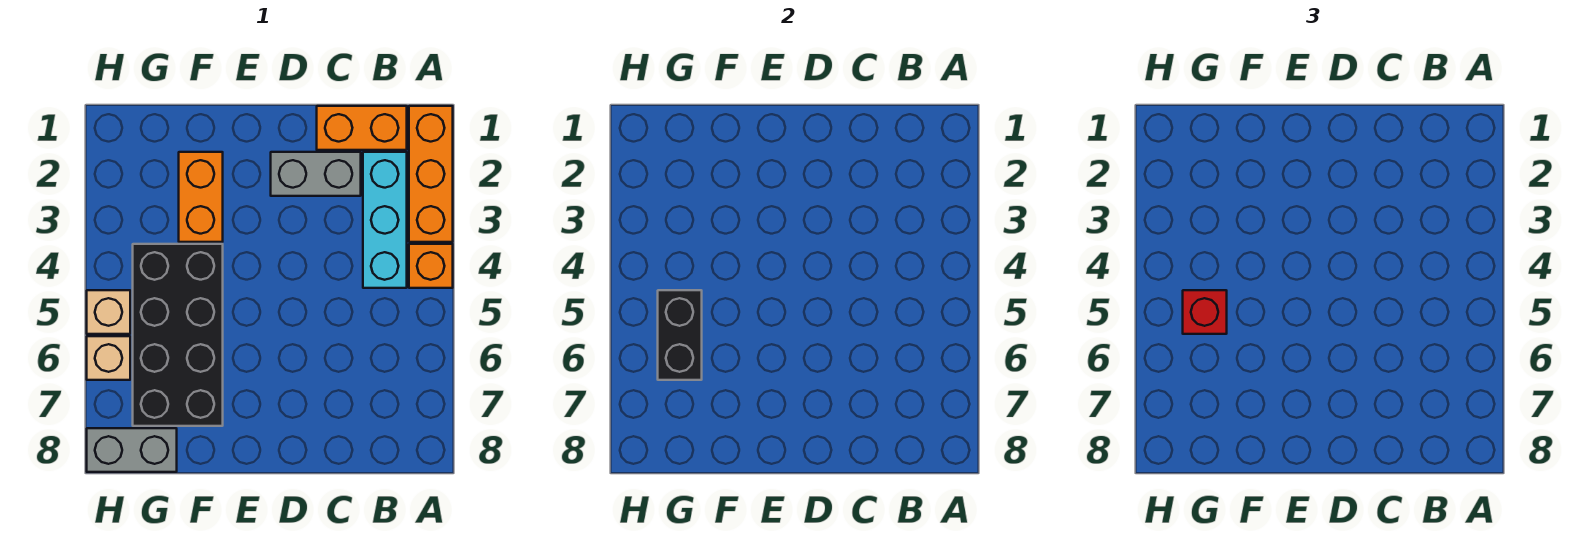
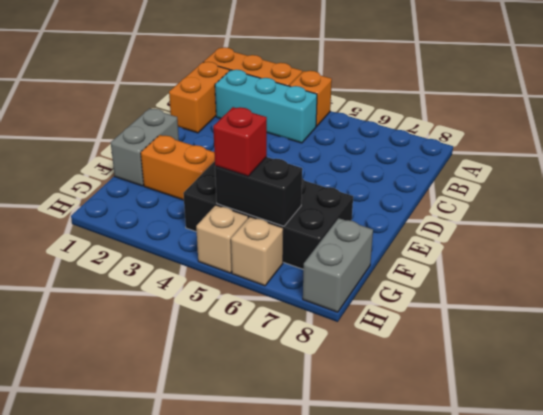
grey brick C2:D2 level 1 -> grey brick E1:F1 level 1

